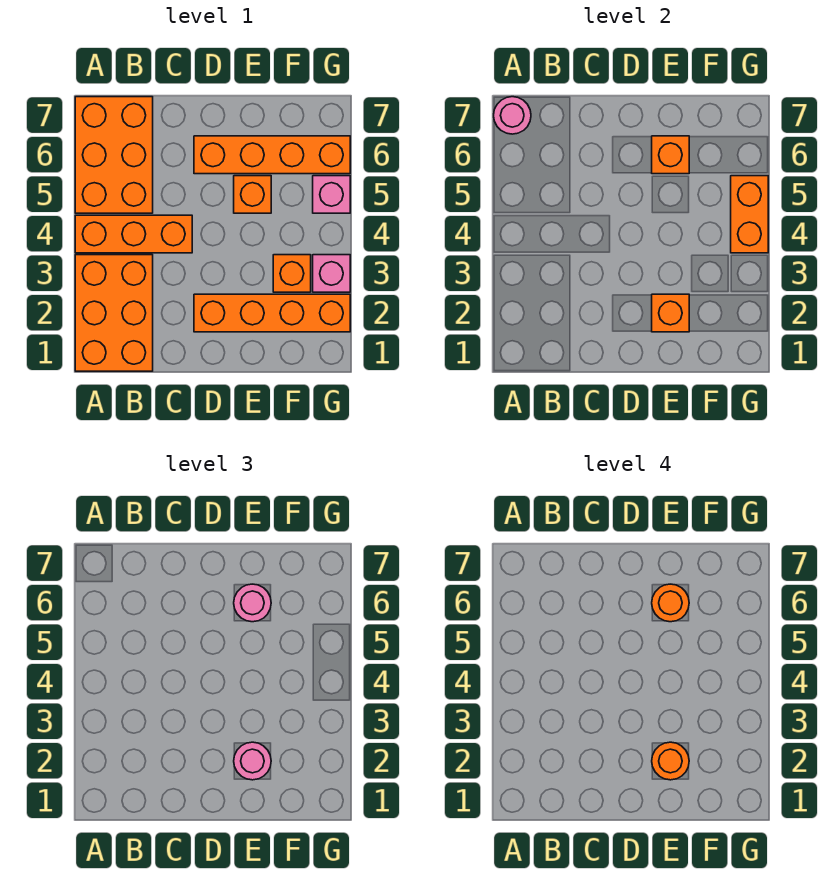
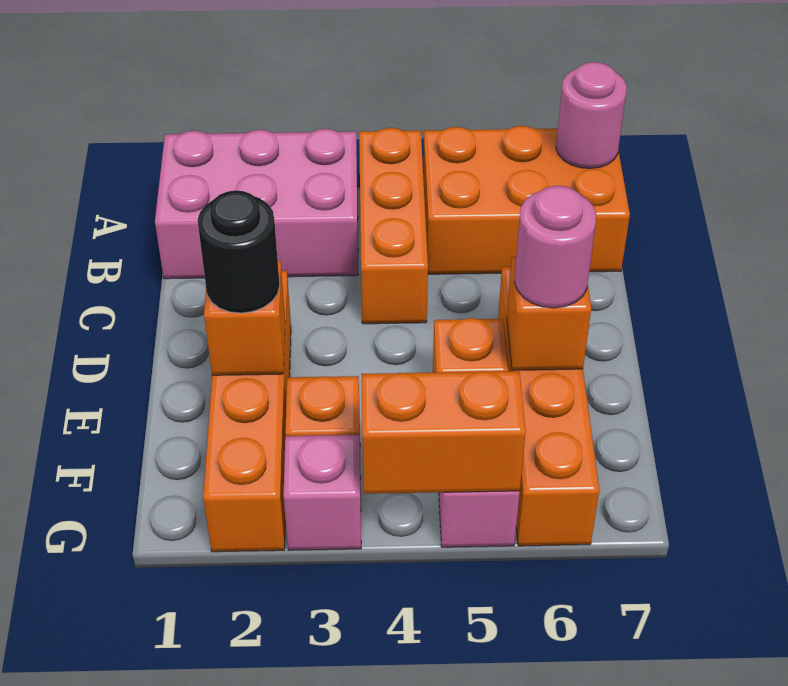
orange brick A1:B3 level 1 -> pink brick A1:B3 level 1
pink round brick E2 level 3 -> black round brick E2 level 3
orange round brick E2 level 4 -> none
orange round brick E6 level 4 -> none

